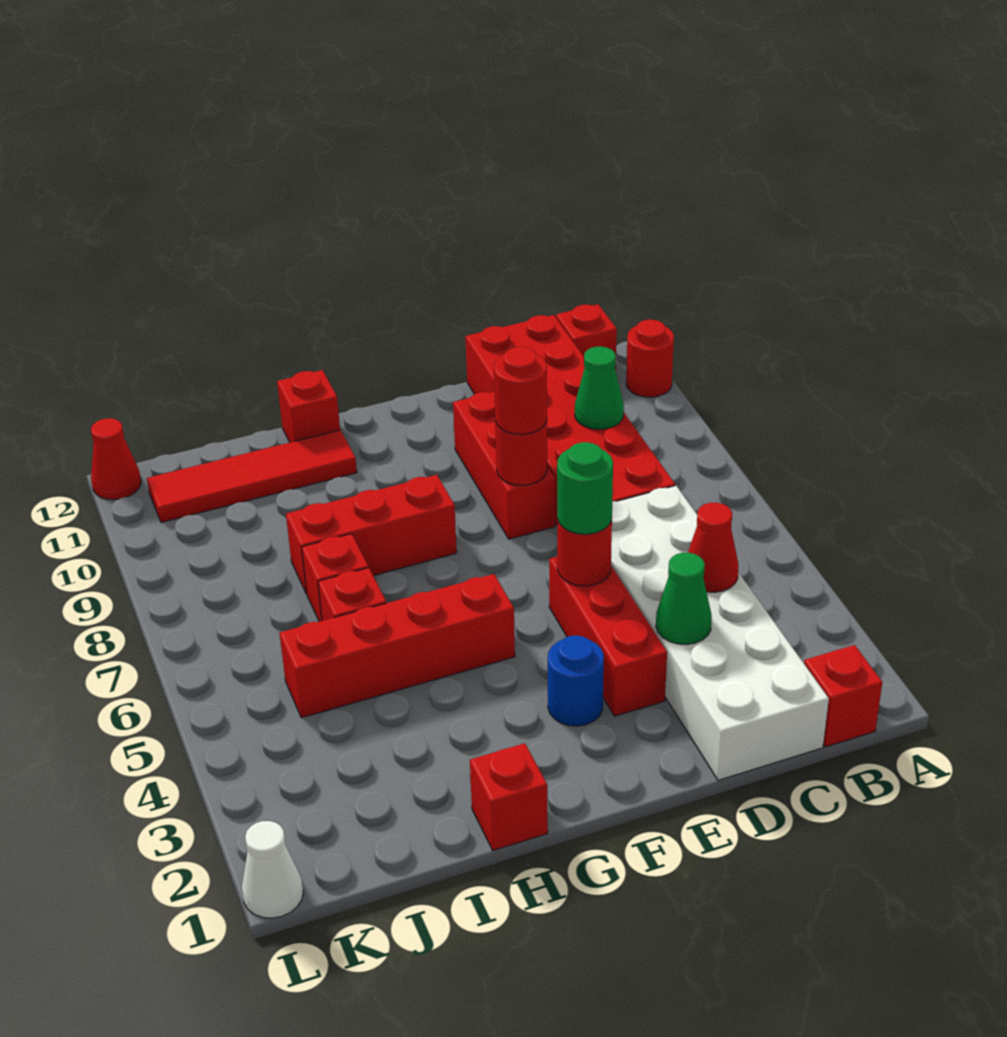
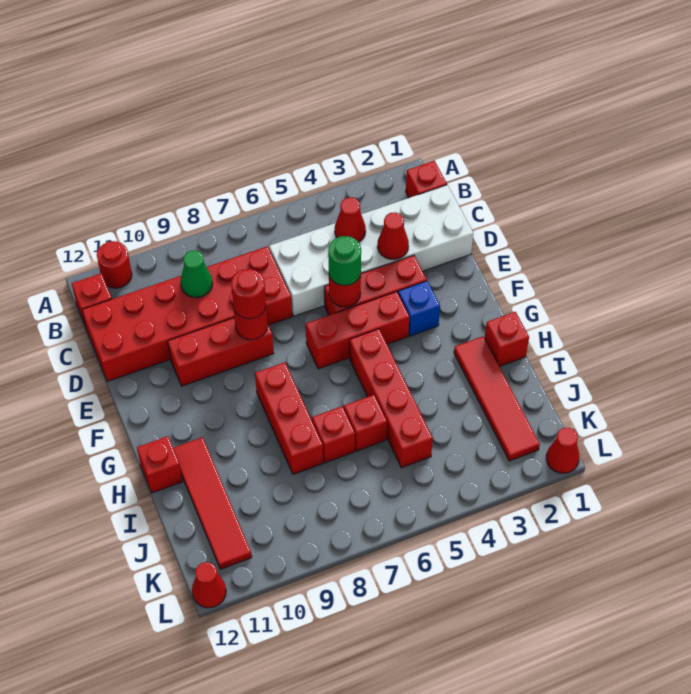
green cone D3 level 2 -> red cone D3 level 2
blue round brick F3 level 1 -> blue brick F3 level 1
none -> red brick F4:F6 level 1
none -> red tile H2:K2 level 1
white cone L1 level 1 -> red cone L1 level 1

